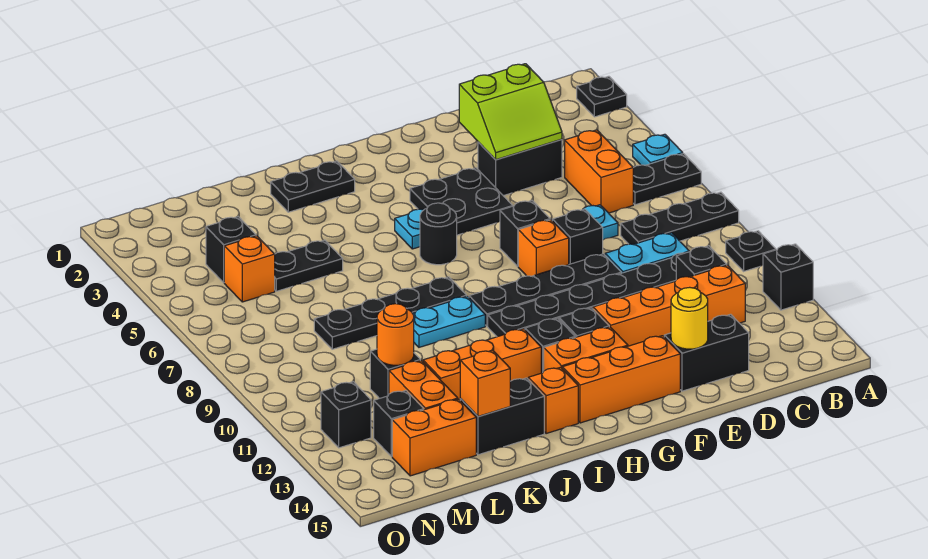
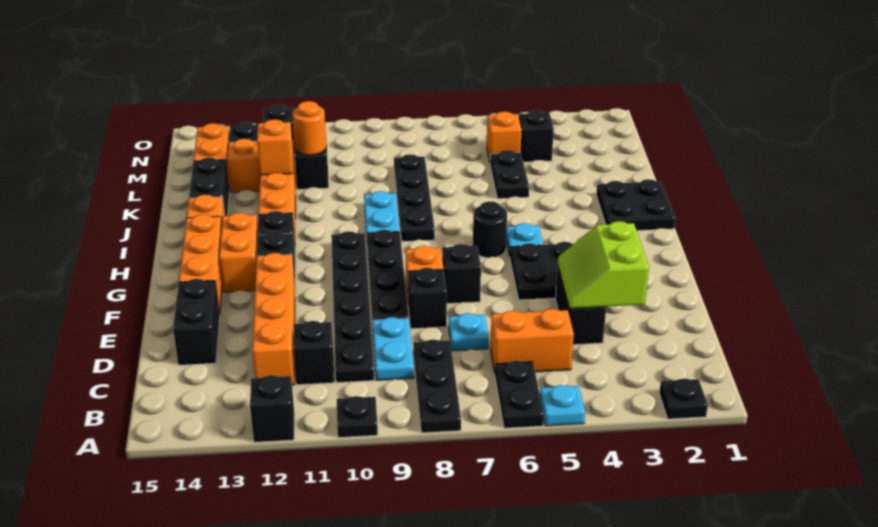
yellow round brick E14 level 2 -> none
black plate I2:J2 level 1 -> black plate I1:J2 level 1
orange brick K14 level 2 -> orange brick K12 level 2

